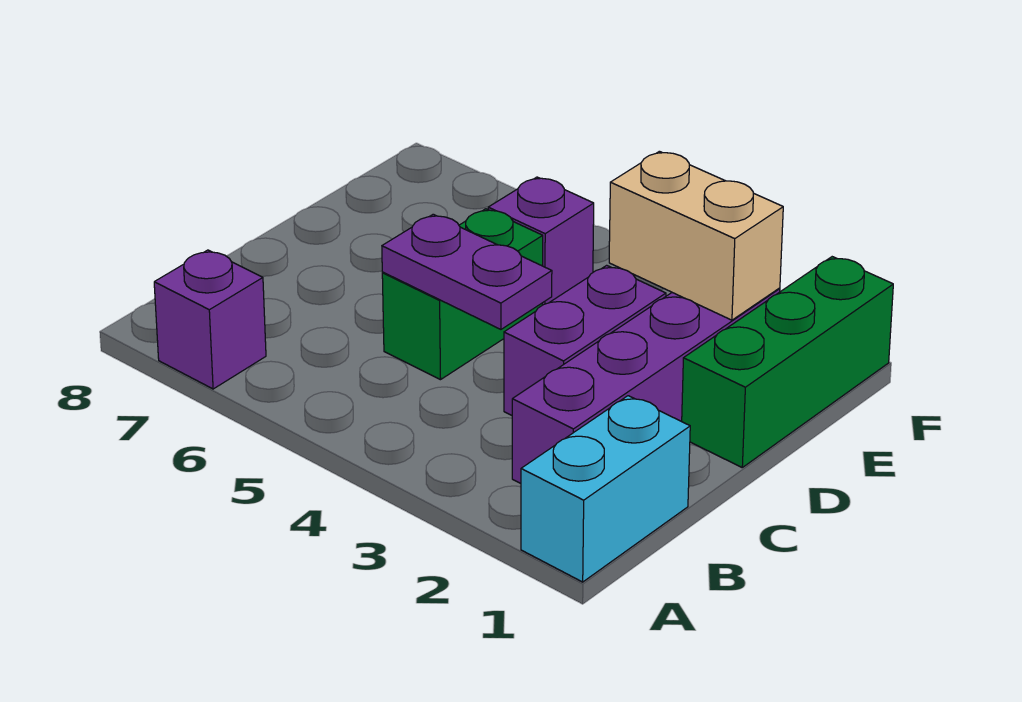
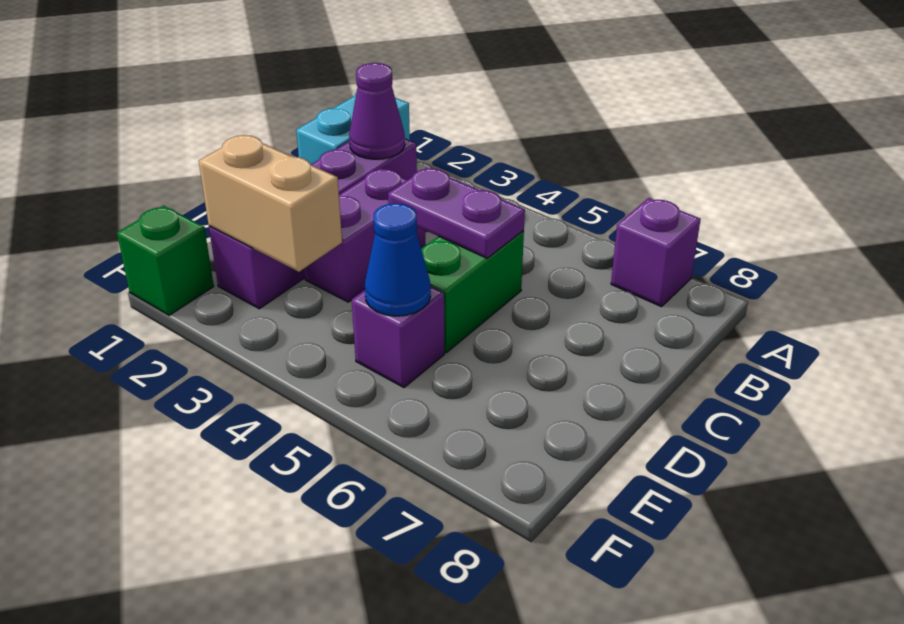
none -> purple cone B2 level 2
green brick D1:F1 level 1 -> green brick F1 level 1
none -> blue cone E5 level 2

